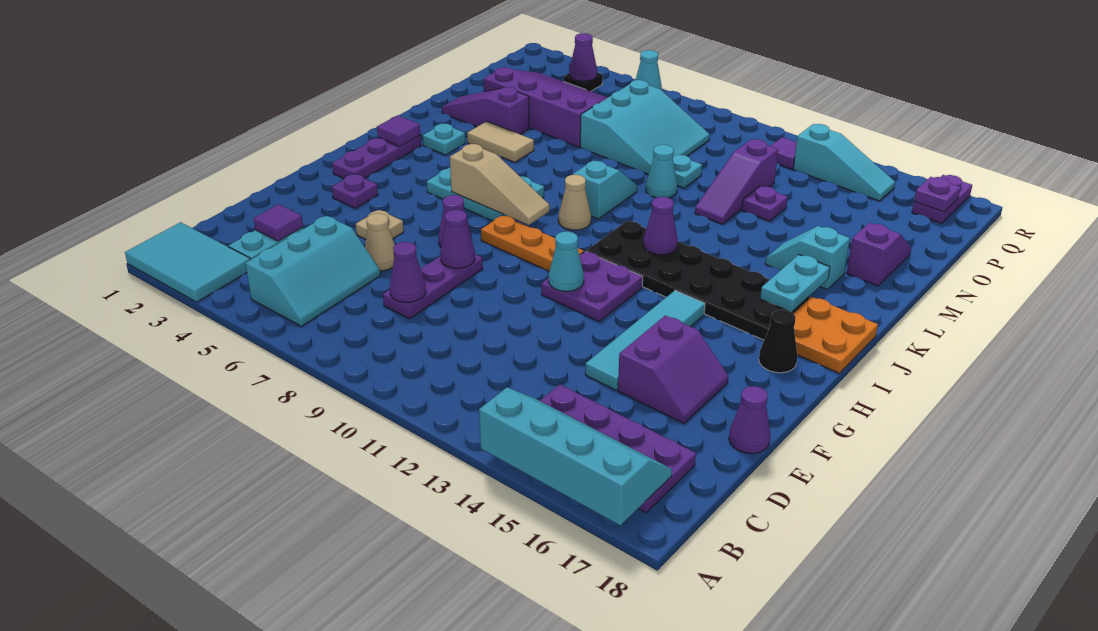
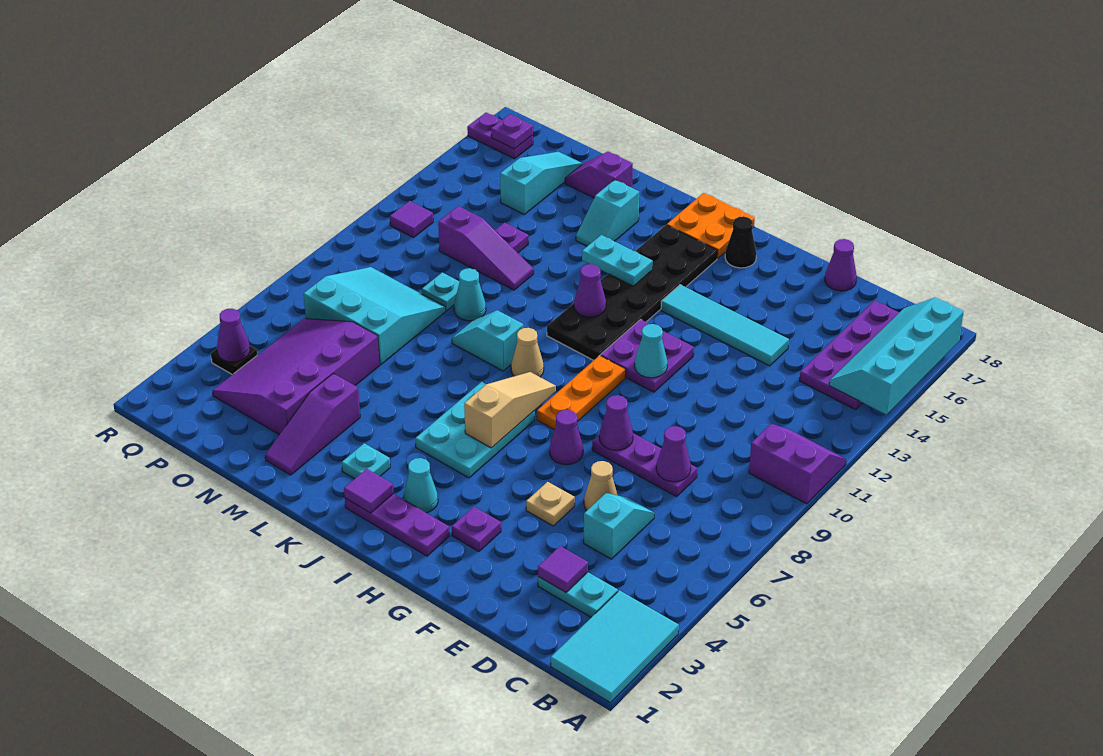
cyan slope B5:D6 level 1 top 5 -> cyan slope D5:D6 level 1 top 5
purple slope E15:F16 level 1 top 15 -> purple slope A10:B11 level 1 top 10
cyan plate J16:K16 level 2 -> cyan plate J14:K14 level 2
tan tile L4:L5 level 1 -> none
cyan slope Q13:Q15 level 1 top 13 -> cyan slope O15:O17 level 1 top 15
cyan cone R6 level 1 -> cyan cone I3 level 1

